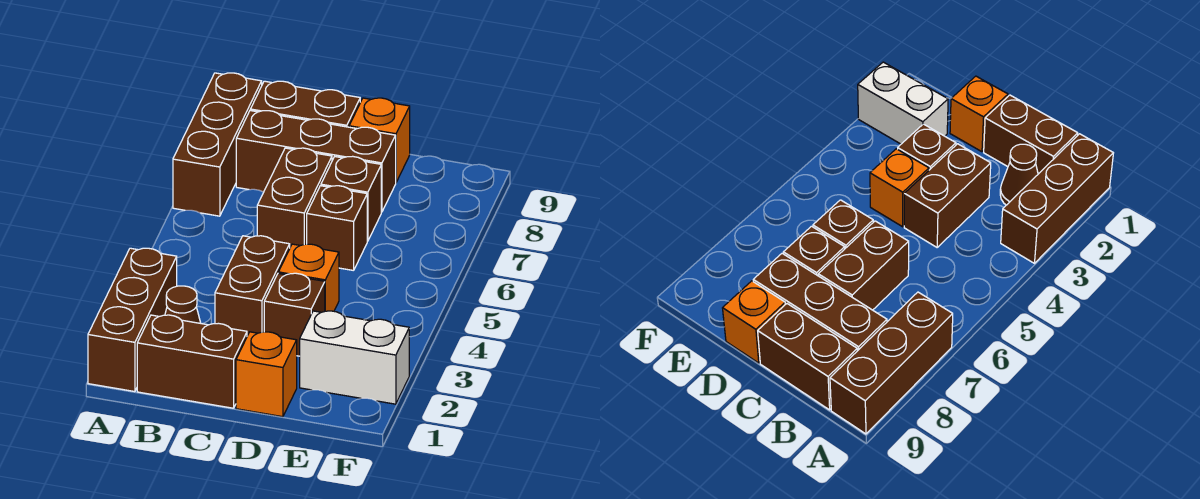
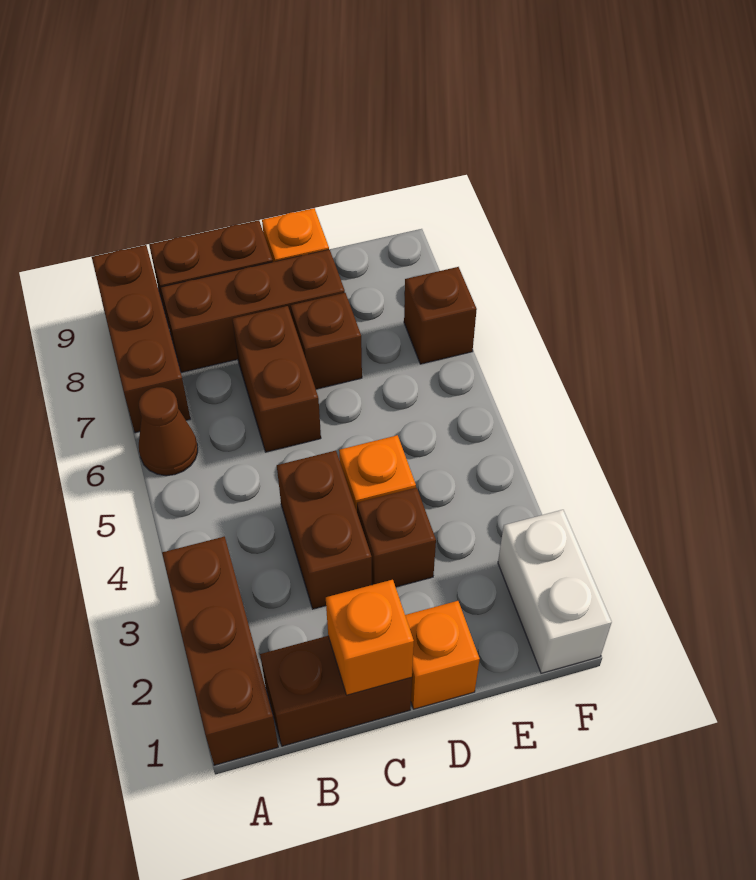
brown cone B2 level 1 -> brown cone A6 level 1
none -> orange brick C1 level 2
brown brick D6 level 1 -> brown brick F7 level 1
white brick E2:F2 level 1 -> white brick F1:F2 level 1

